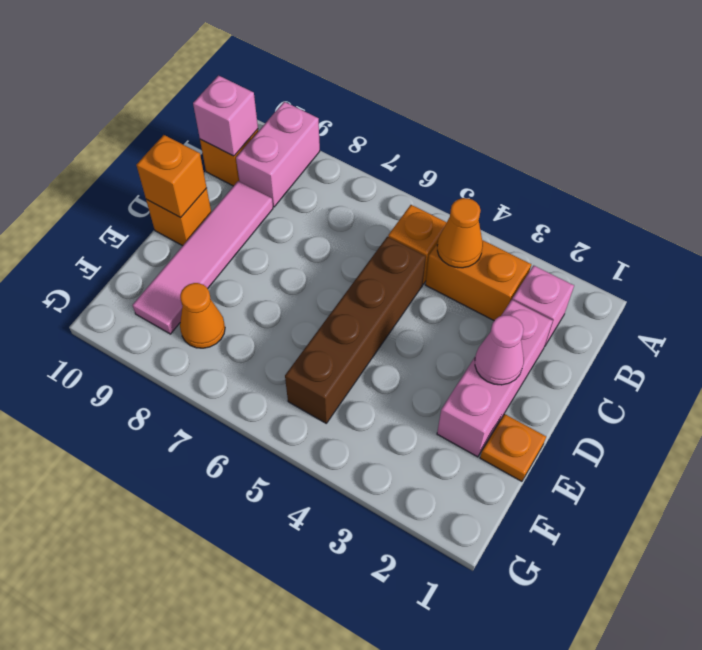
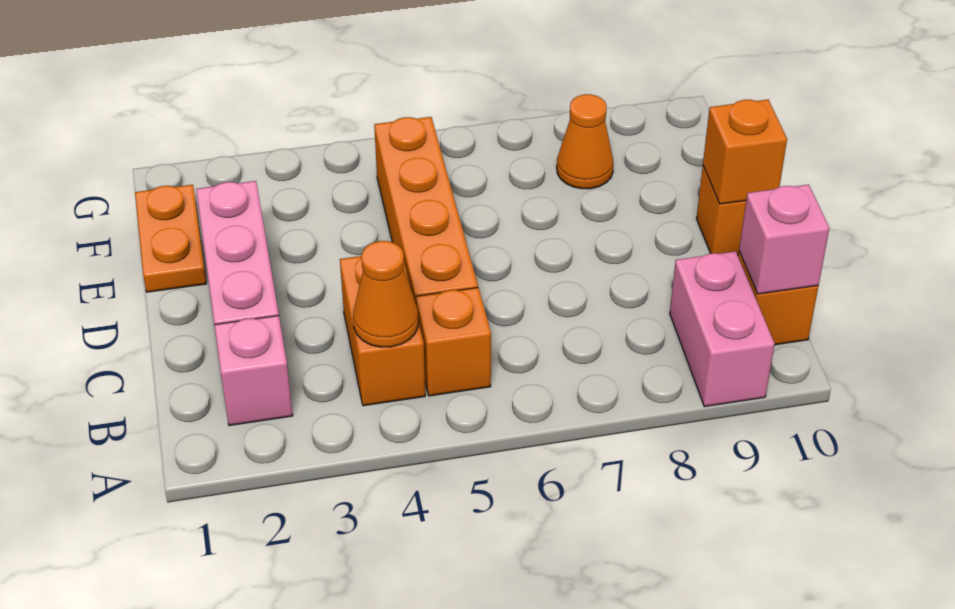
orange brick B3:B4 level 1 -> orange brick B4:C4 level 1
brown brick C5:F5 level 1 -> orange brick C5:F5 level 1
pink tile C9:F9 level 1 -> none
pink cone D2 level 2 -> none
orange plate E1 level 1 -> orange plate E1:F1 level 1

